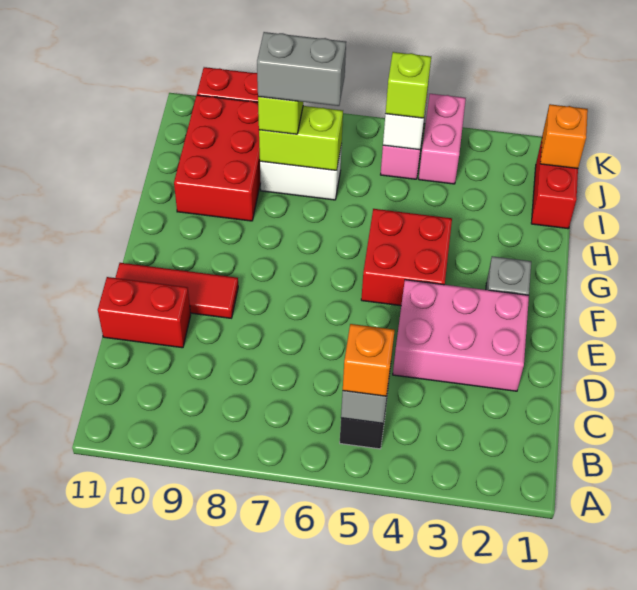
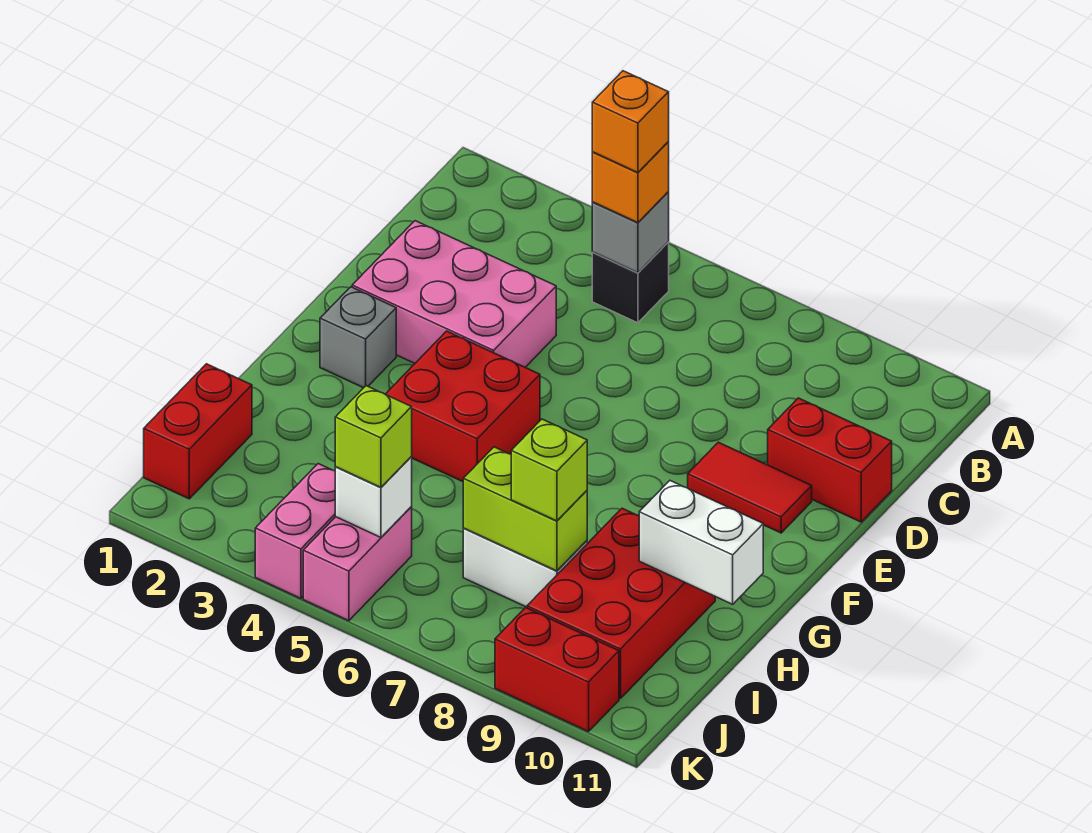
red tile E9:E11 level 1 -> red tile E9:E10 level 1
none -> white brick H10:H11 level 2
grey brick I7:I8 level 4 -> none
orange brick J1 level 2 -> orange brick B5 level 4

